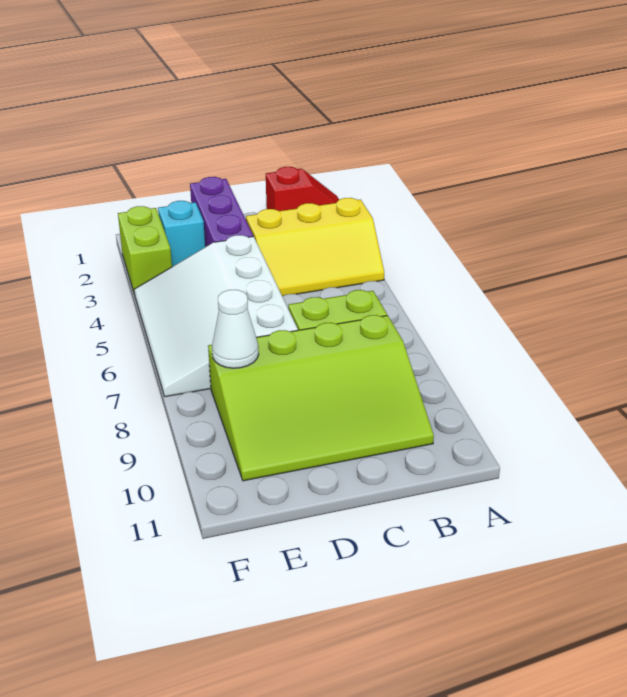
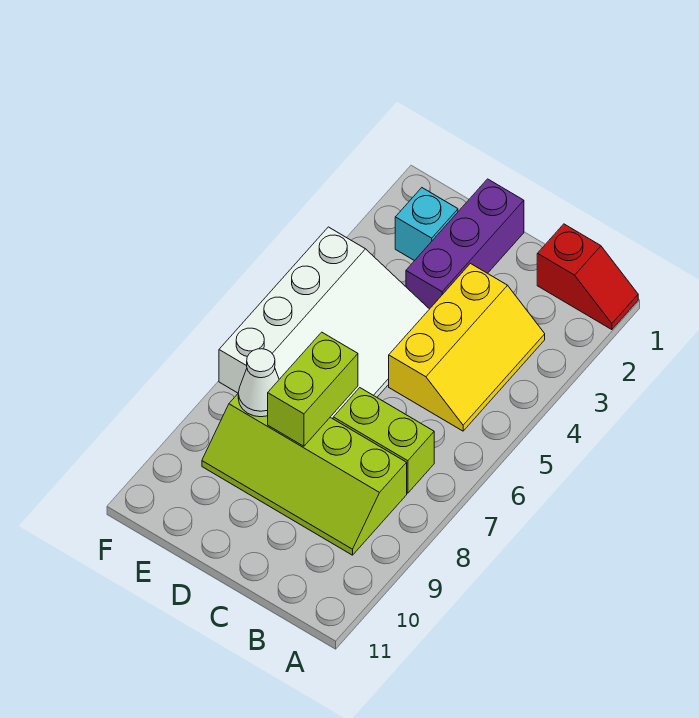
yellow slope A3:C4 level 1 top 3 -> yellow slope B3:C5 level 1 top C
lime slope B8:E10 level 1 top 8 -> lime slope B8:E9 level 1 top 8
white slope D4:F7 level 1 top D -> white slope D4:F7 level 1 top F
lime brick F2:F3 level 1 -> lime brick D7:D8 level 2

